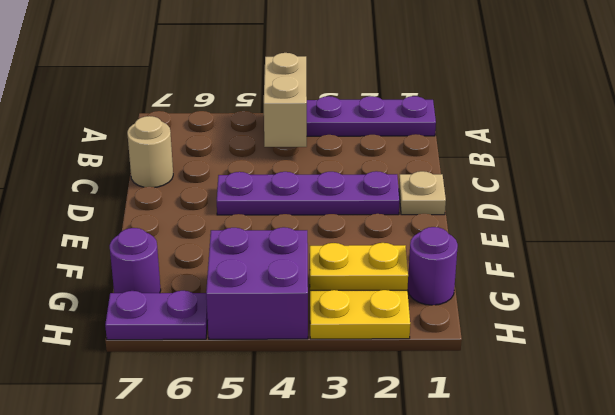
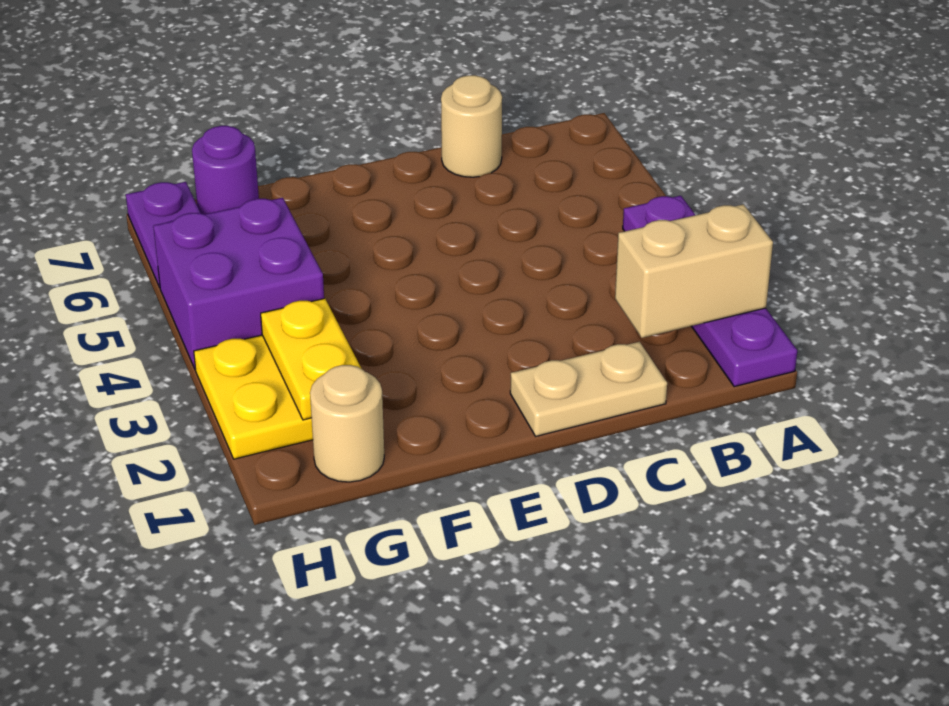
tan brick A4:B4 level 2 -> tan brick A2:B2 level 2
tan plate D1 level 1 -> tan plate C1:D1 level 1
purple plate D2:D5 level 1 -> none
purple round brick G1 level 1 -> tan round brick G1 level 1

